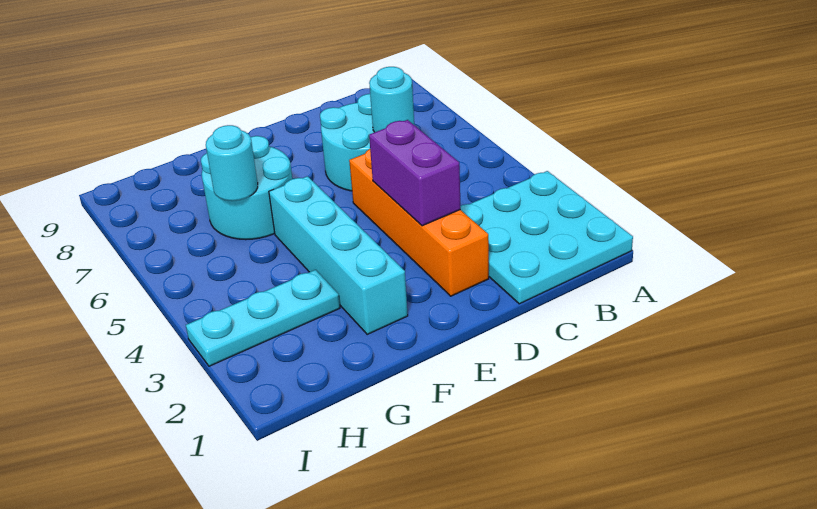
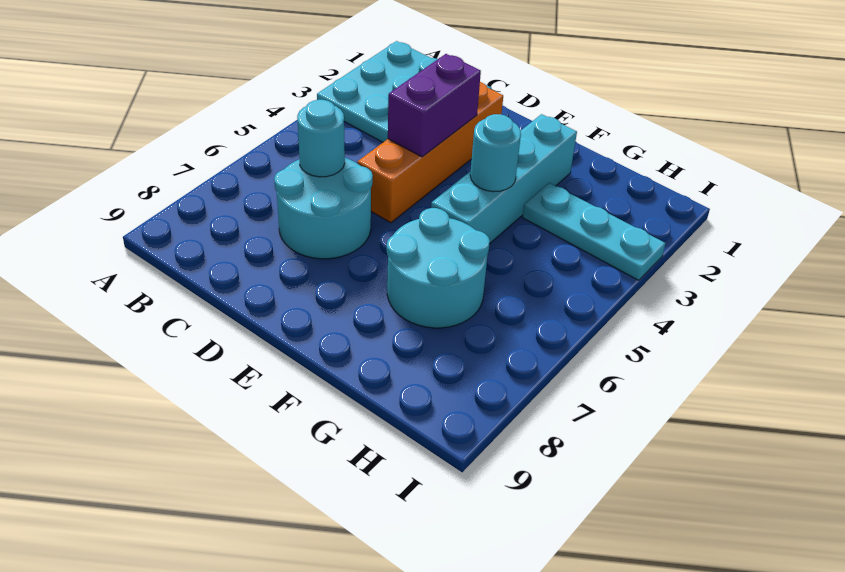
cyan round brick G6 level 2 -> cyan round brick F4 level 2

